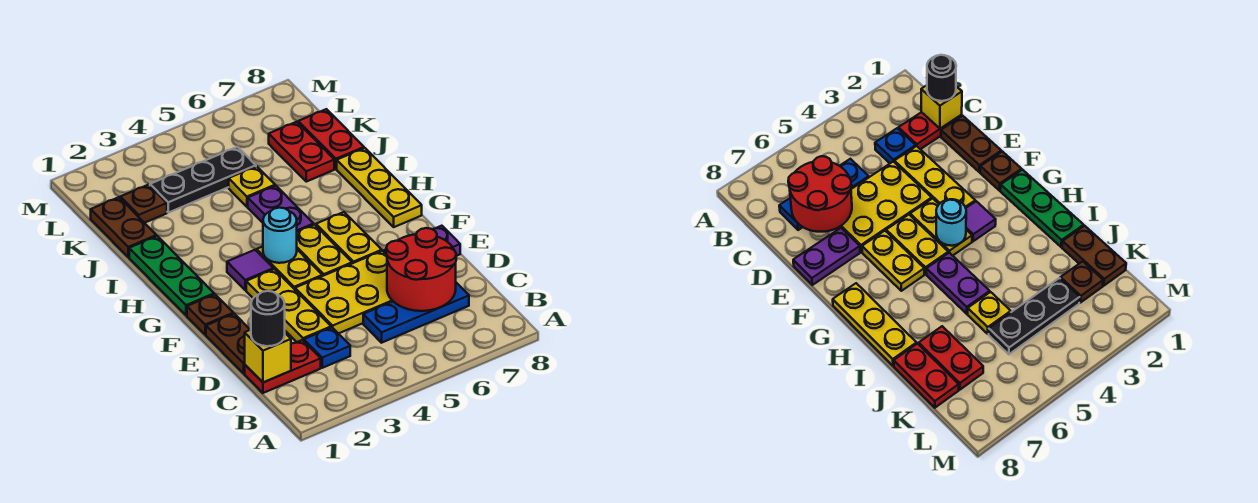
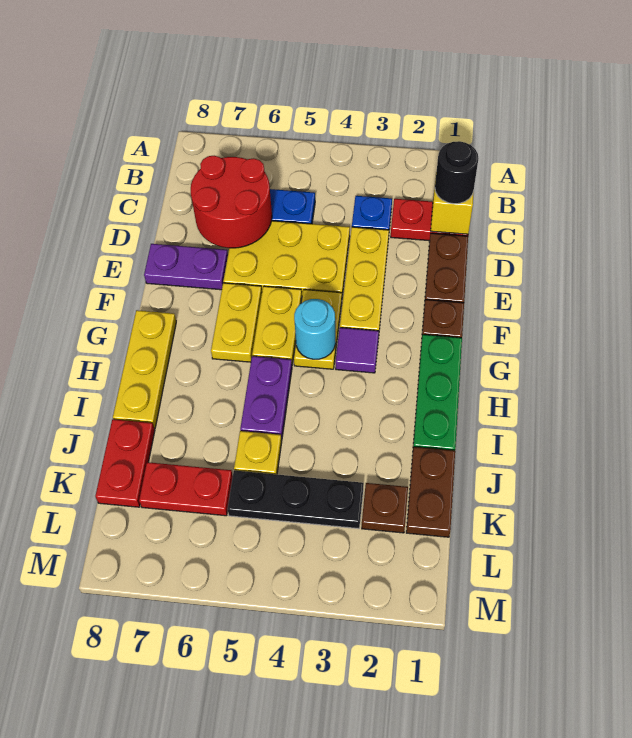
red plate J7:K7 level 1 -> red plate K6:K7 level 1

